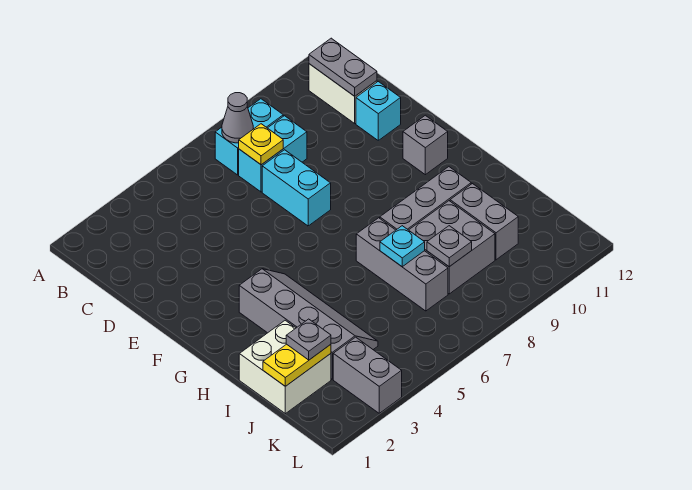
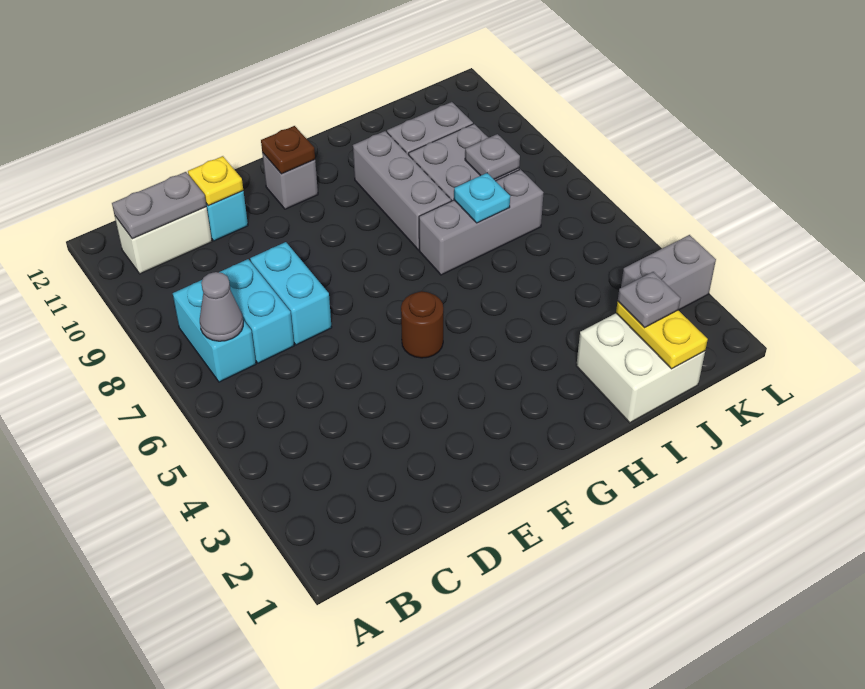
yellow plate C7 level 2 -> yellow plate D11 level 2
cyan brick D7:E7 level 1 -> cyan brick D7:D8 level 1
none -> brown round brick F5 level 1
none -> brown plate F11 level 2
grey slope G3:J4 level 1 top 3 -> none

